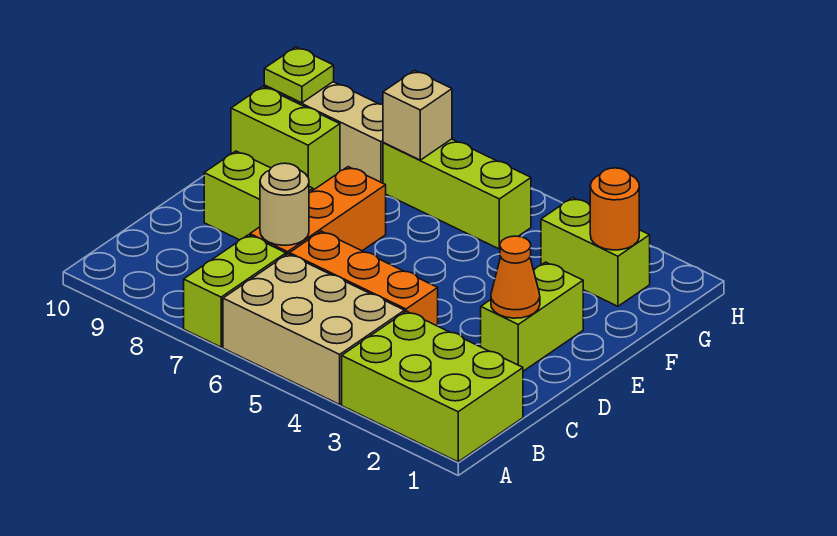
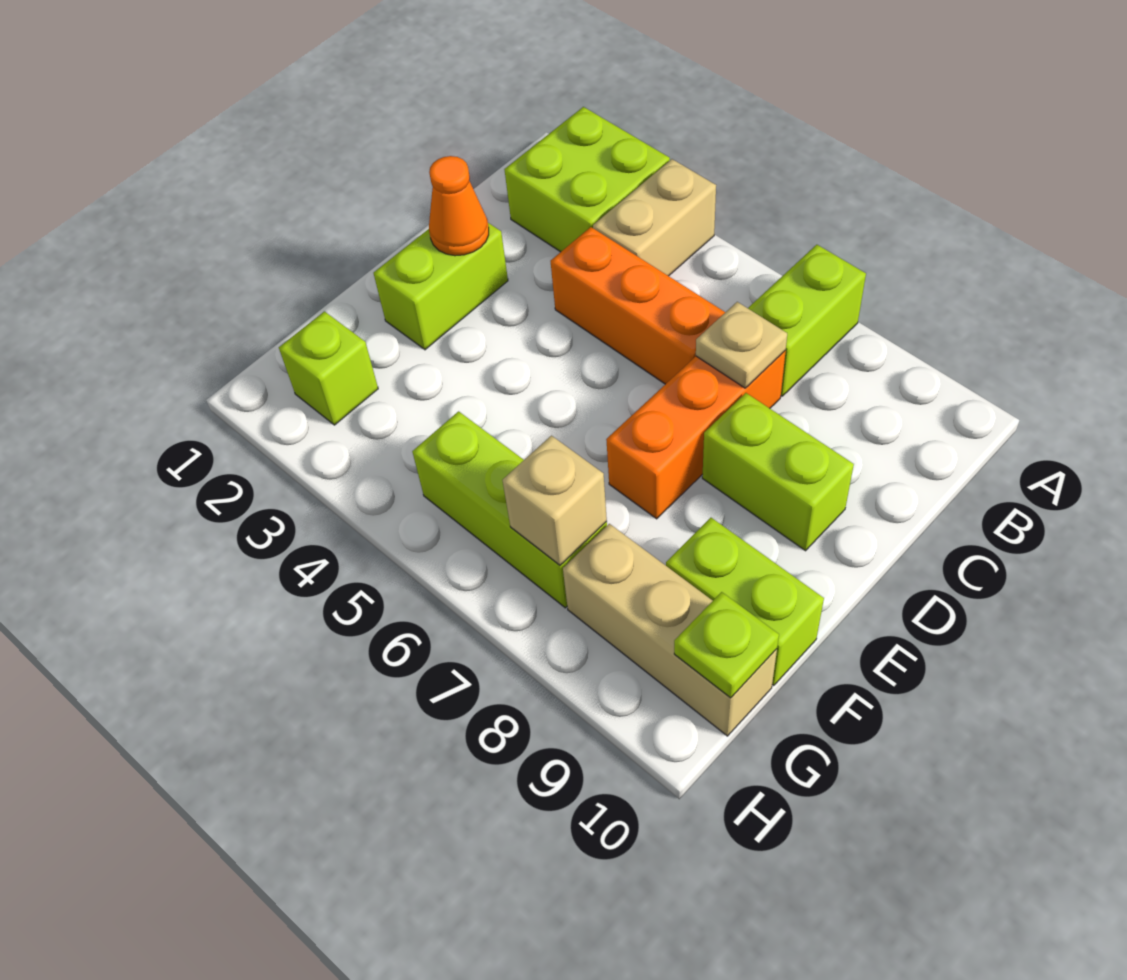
lime brick A1:B3 level 1 -> lime brick A2:B3 level 1
tan brick A4:B6 level 1 -> tan brick A4:B4 level 1
tan round brick C7 level 2 -> tan plate C7 level 2
lime brick G2:G3 level 1 -> lime brick G2 level 1
orange round brick G2 level 2 -> none

